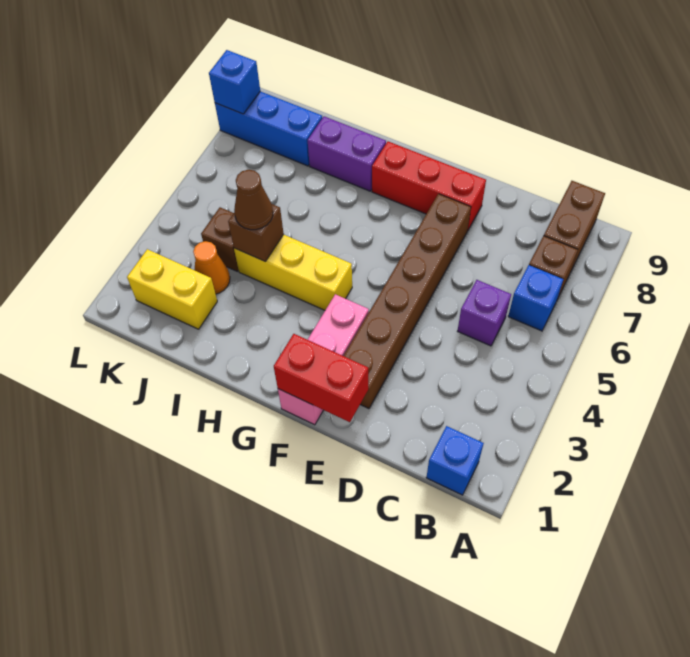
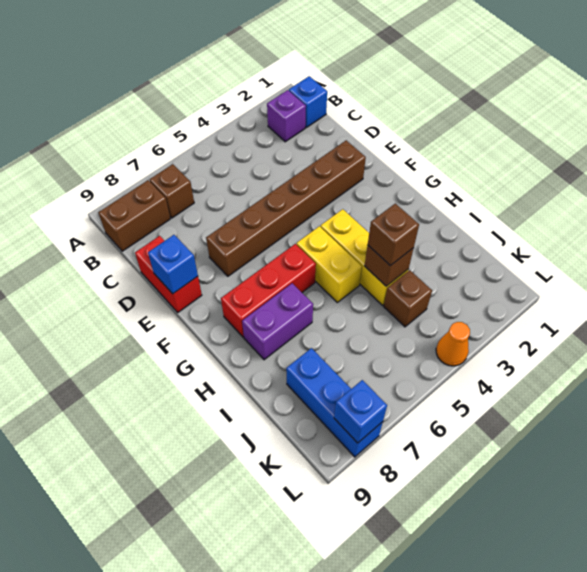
blue brick B6 level 1 -> blue brick E9 level 2
purple brick C5 level 1 -> purple brick B2 level 1
red brick E1:F1 level 2 -> red brick D9:E9 level 1
red brick E8:G8 level 1 -> red brick G6:G8 level 1
pink brick F1:F3 level 1 -> none
purple brick H8:I8 level 1 -> purple brick H7:H8 level 1
brown cone I4 level 3 -> brown brick I4 level 3
yellow brick J2:K2 level 1 -> yellow brick G5:H5 level 1
orange cone J3 level 1 -> orange cone L4 level 1

